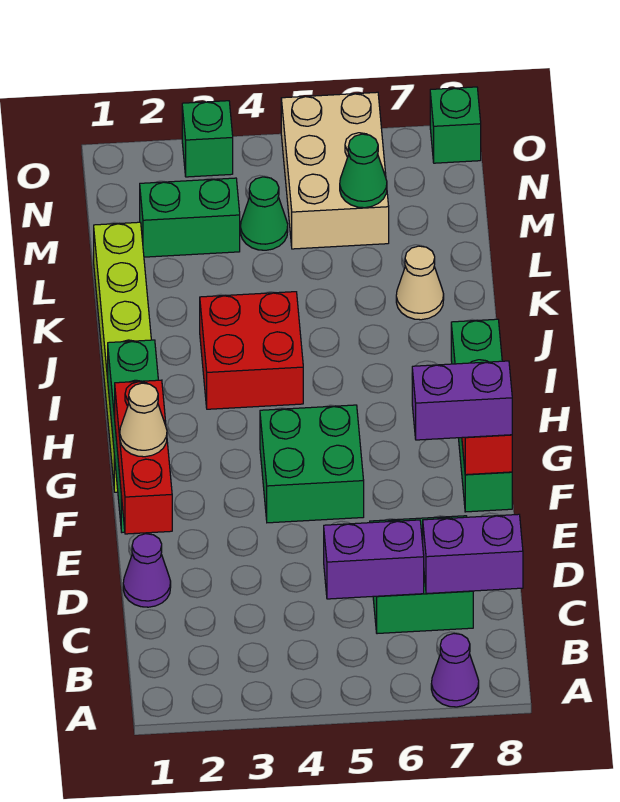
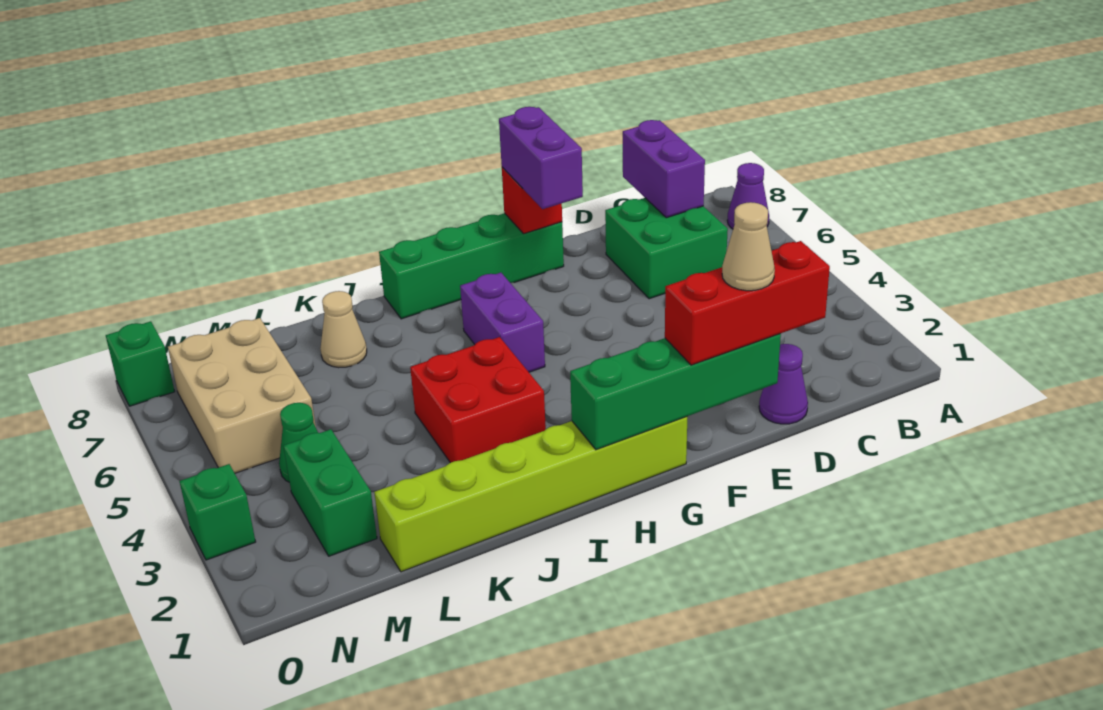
purple brick C5:C6 level 2 -> purple brick H5:H6 level 1
green brick F4:G5 level 1 -> none
tan brick M5:O6 level 1 -> tan brick M5:N7 level 1
green cone M6 level 2 -> none

